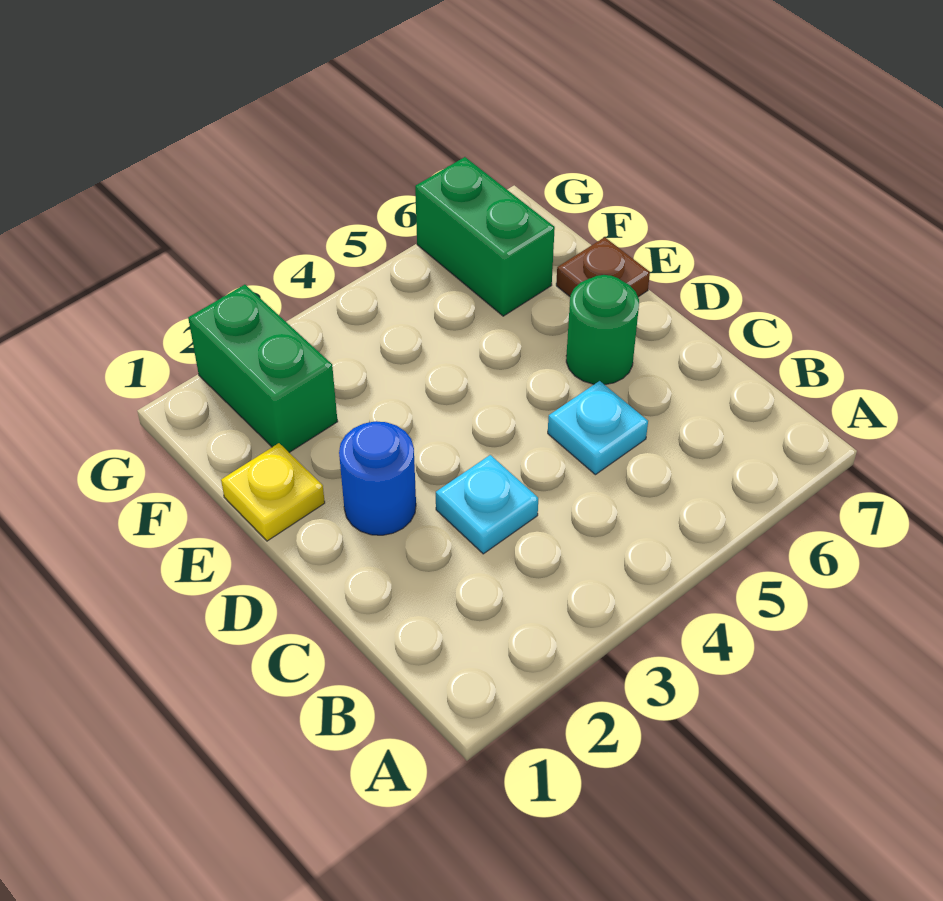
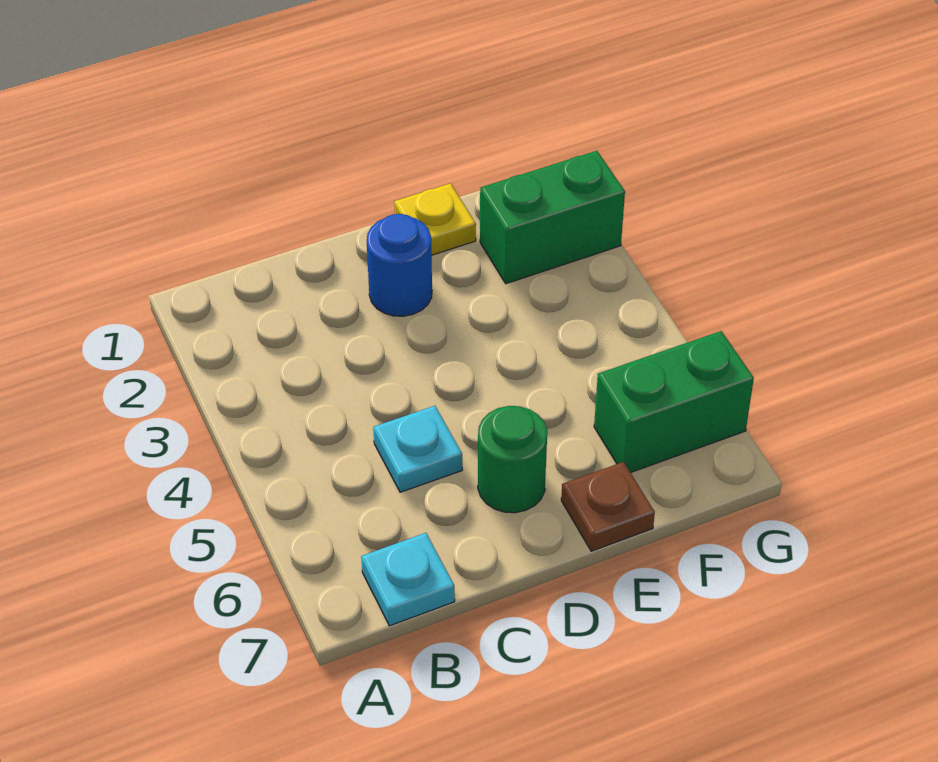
cyan plate C3 level 1 -> cyan plate B7 level 1

